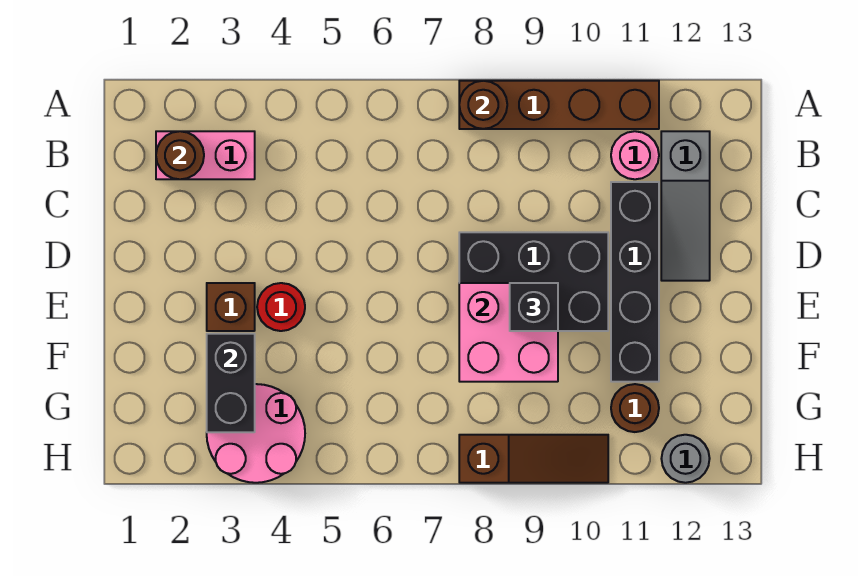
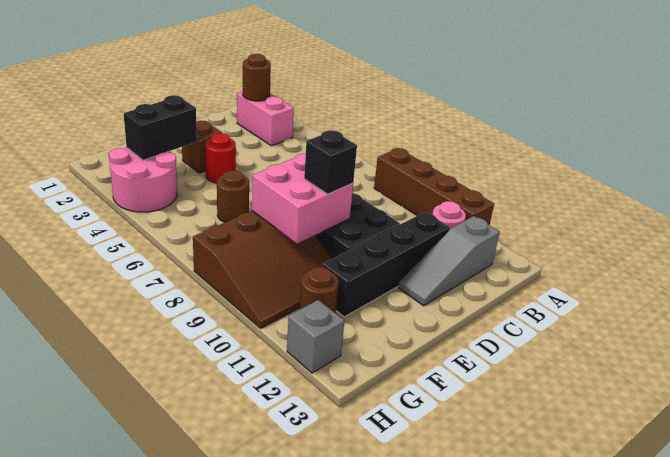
brown round brick A8 level 2 -> brown round brick F6 level 1
brown slope H8:H10 level 1 top 8 -> brown slope F8:H10 level 1 top 8
grey round brick H12 level 1 -> grey brick H12 level 1

